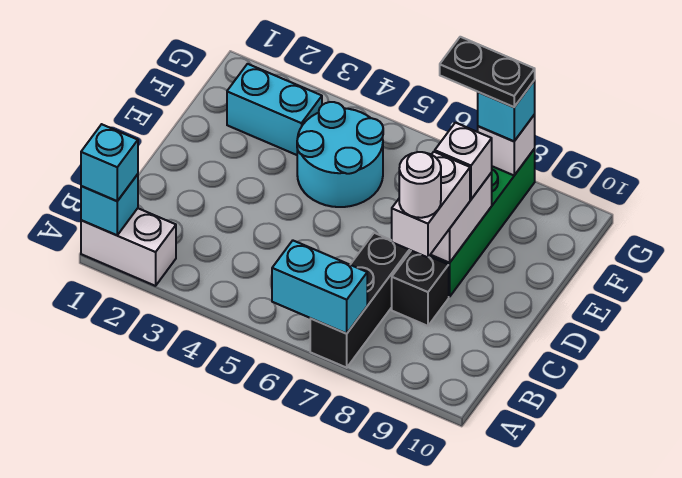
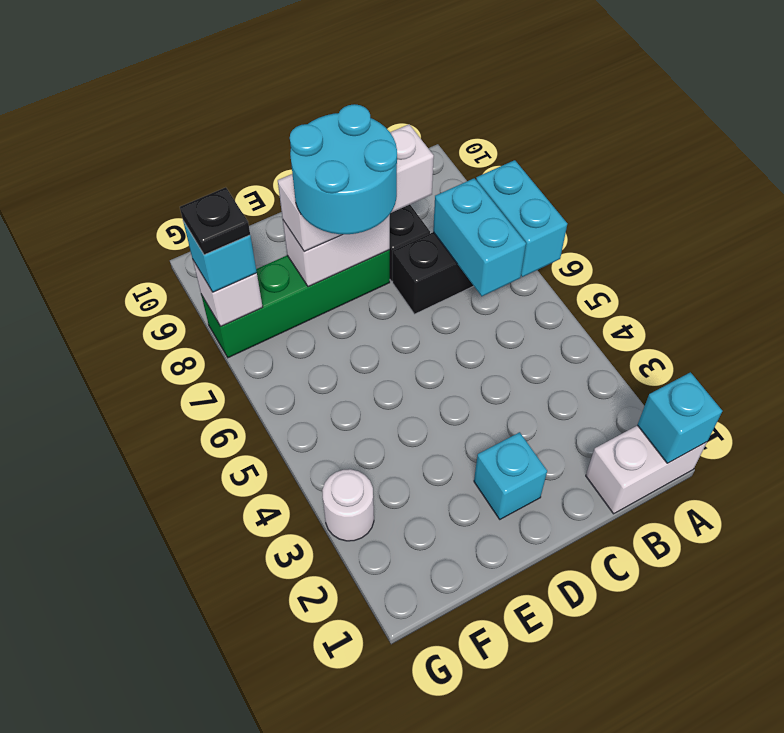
white brick A1:A2 level 1 -> white brick A1:B1 level 1
cyan brick A1 level 3 -> cyan brick D2 level 1
white round brick C8 level 4 -> white round brick G3 level 1
cyan round brick E4:F5 level 1 -> cyan round brick D7:E8 level 4
cyan brick F2:F3 level 1 -> cyan brick B6:B7 level 2
black plate G7:G8 level 4 -> black plate G8 level 4

